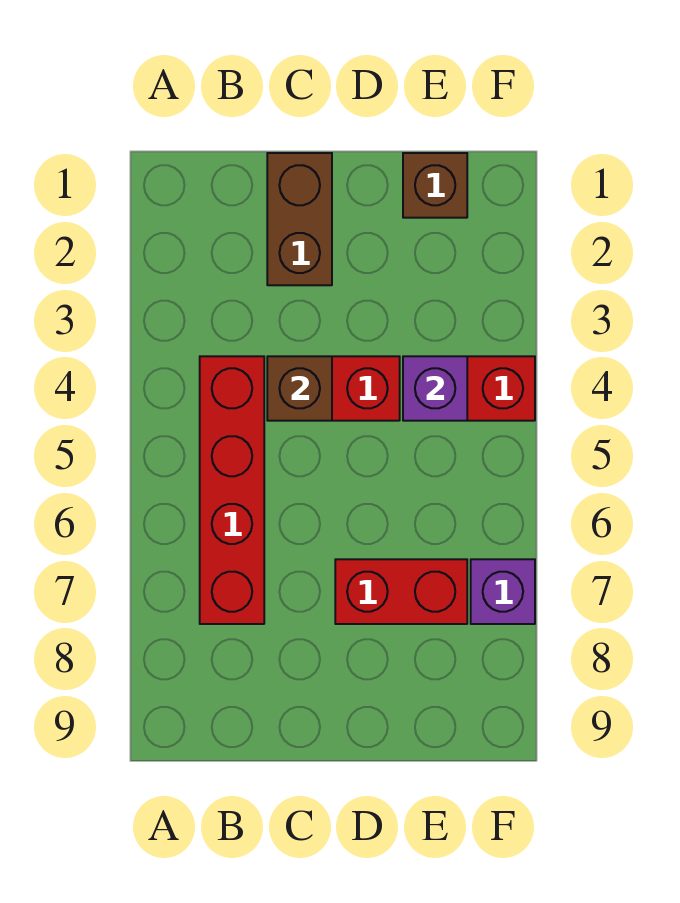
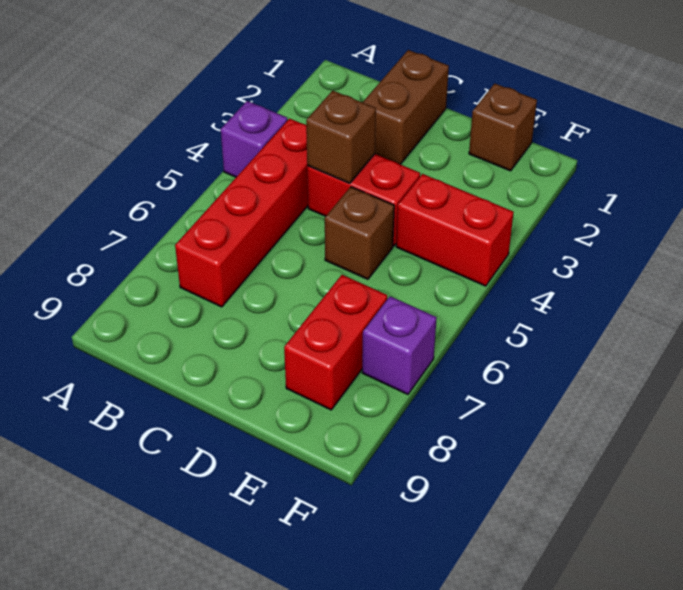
none -> brown brick D5 level 1
red brick D7:E7 level 1 -> red brick E7:E8 level 1
purple brick E4 level 2 -> purple brick A4 level 1

